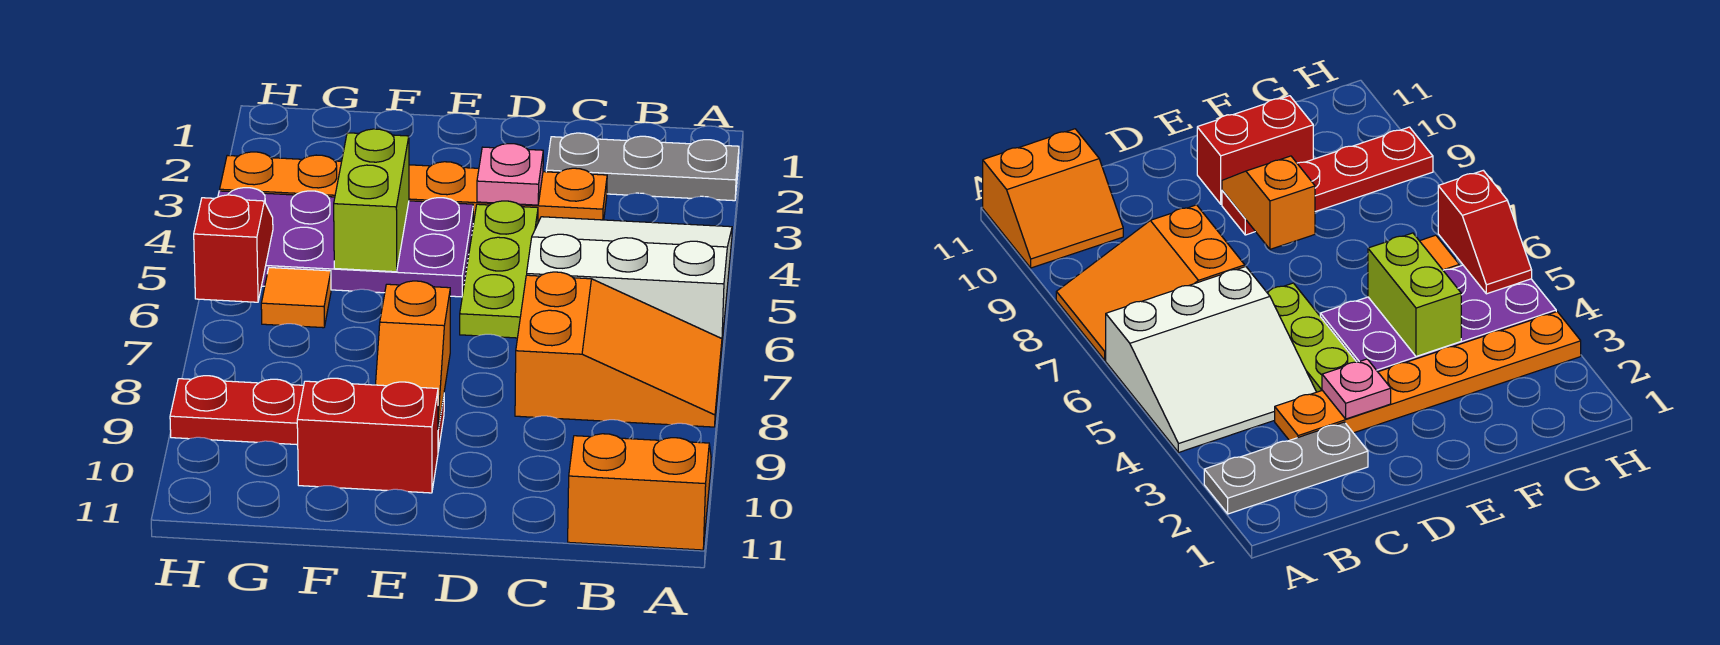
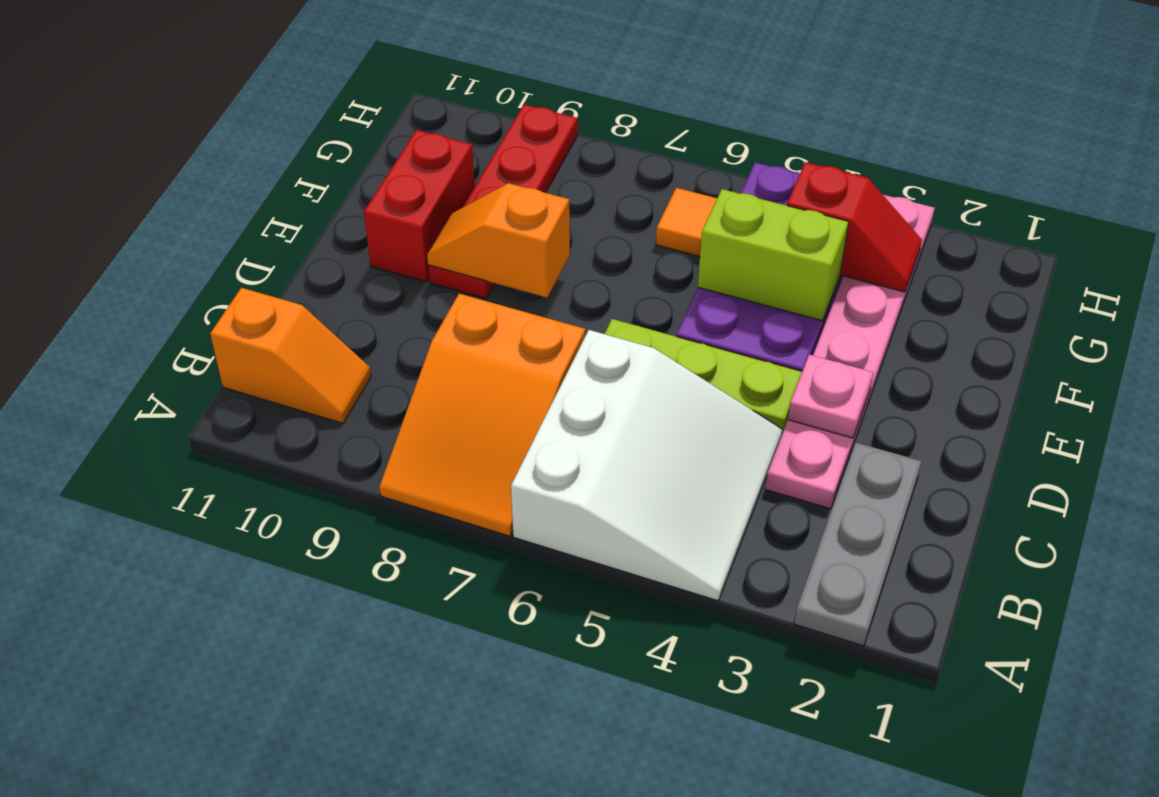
orange slope A10:B11 level 1 top 11 -> orange slope B10:B11 level 1 top 11
orange plate C3:H3 level 1 -> pink plate C3:H3 level 1
red slope H5:H6 level 2 top 6 -> red slope G3:G4 level 2 top 4

